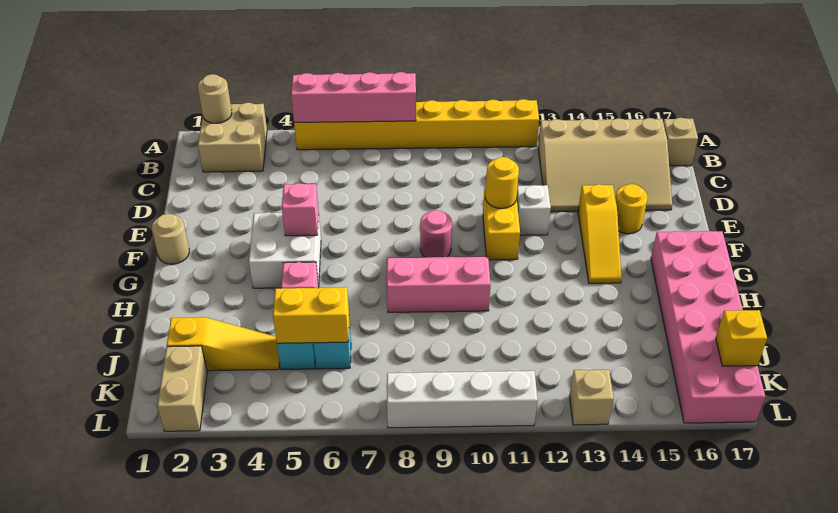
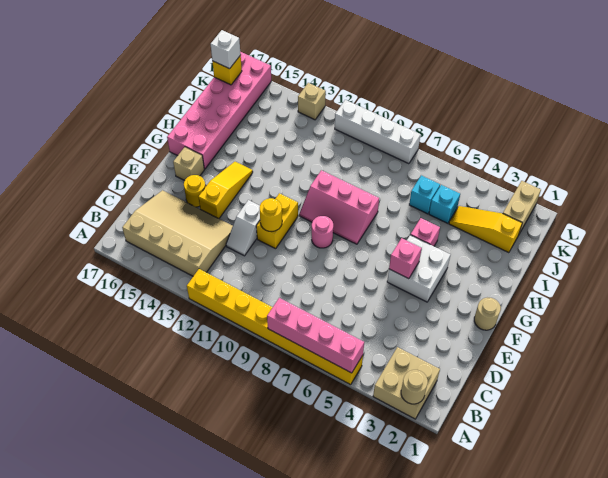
tan brick B17 level 1 -> tan brick F16 level 1
yellow brick J5:J6 level 2 -> none
none -> white brick K17 level 3

